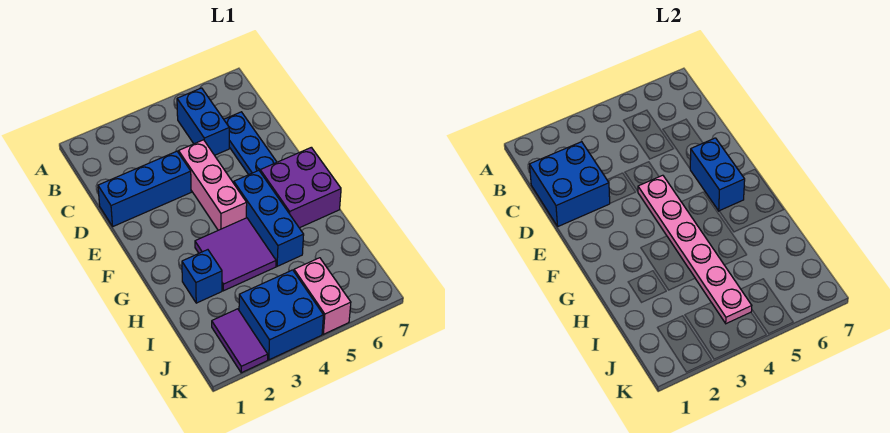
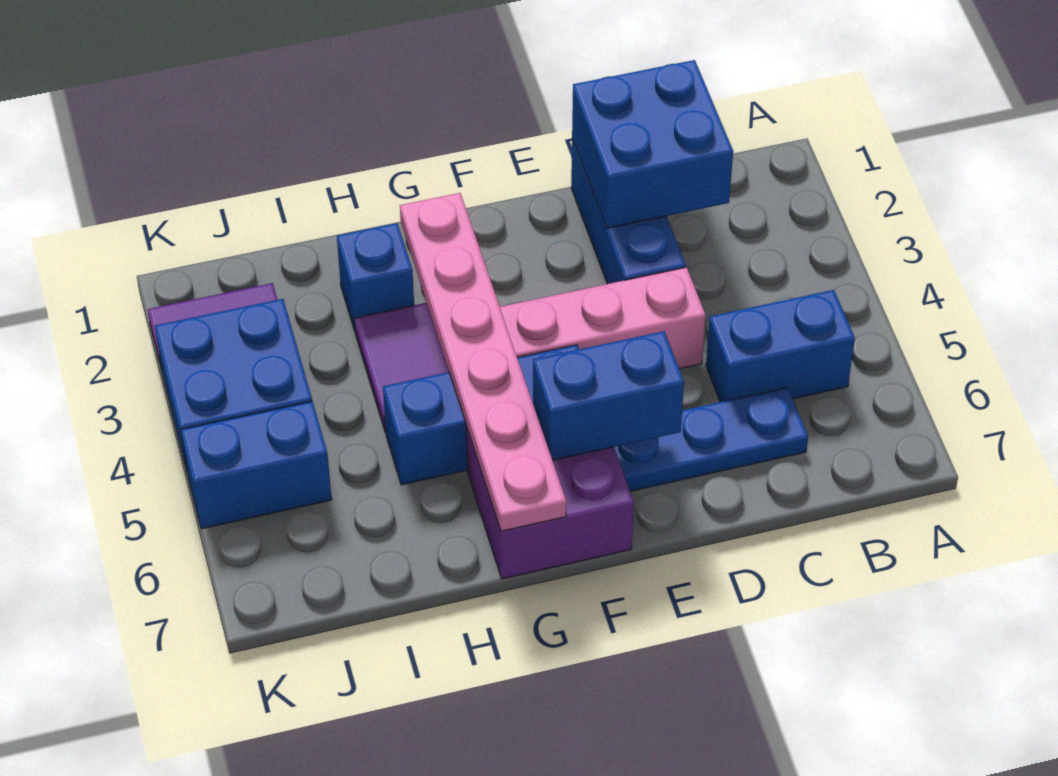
pink plate E4:J4 level 2 -> pink plate G2:G7 level 2
pink brick J5:K5 level 1 -> blue brick J5:K5 level 1

